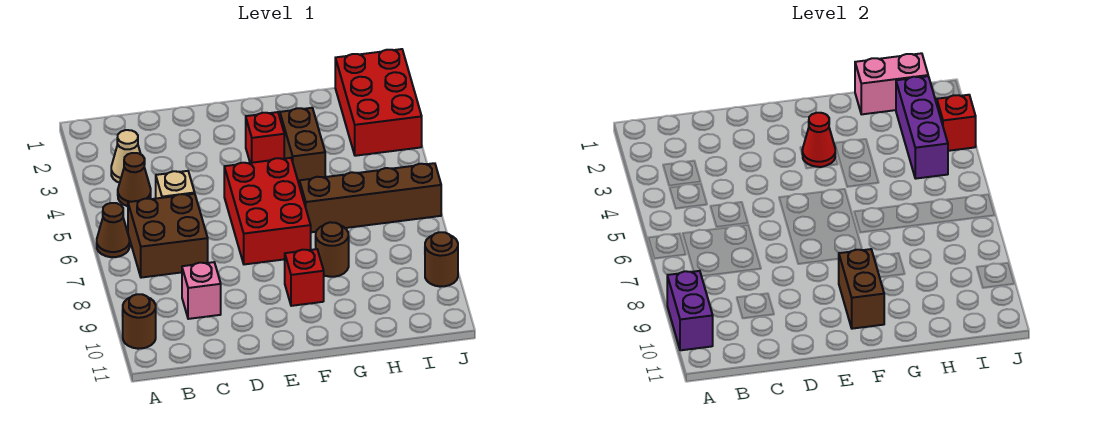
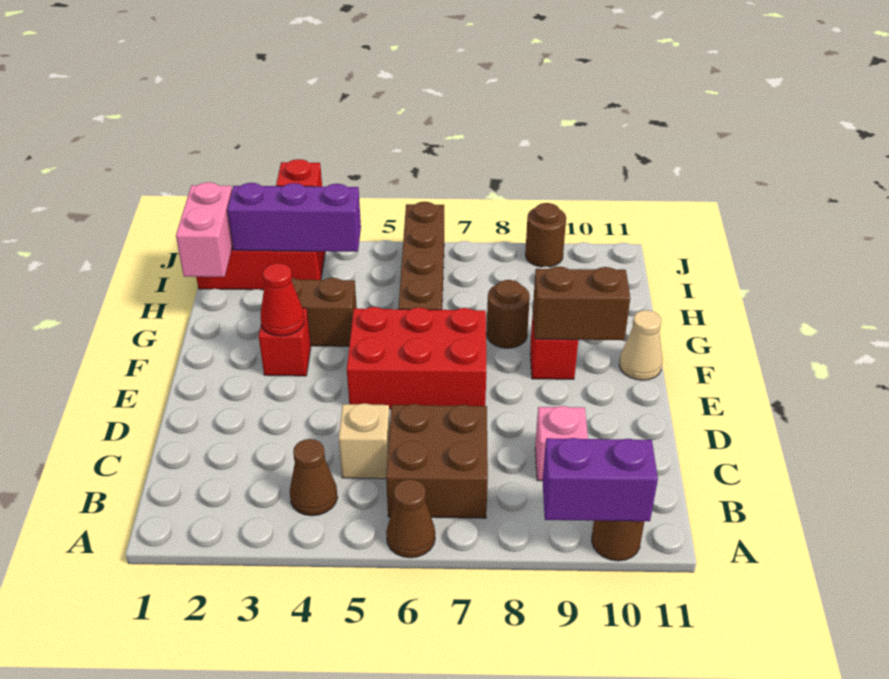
tan cone B3 level 1 -> tan cone F11 level 1

